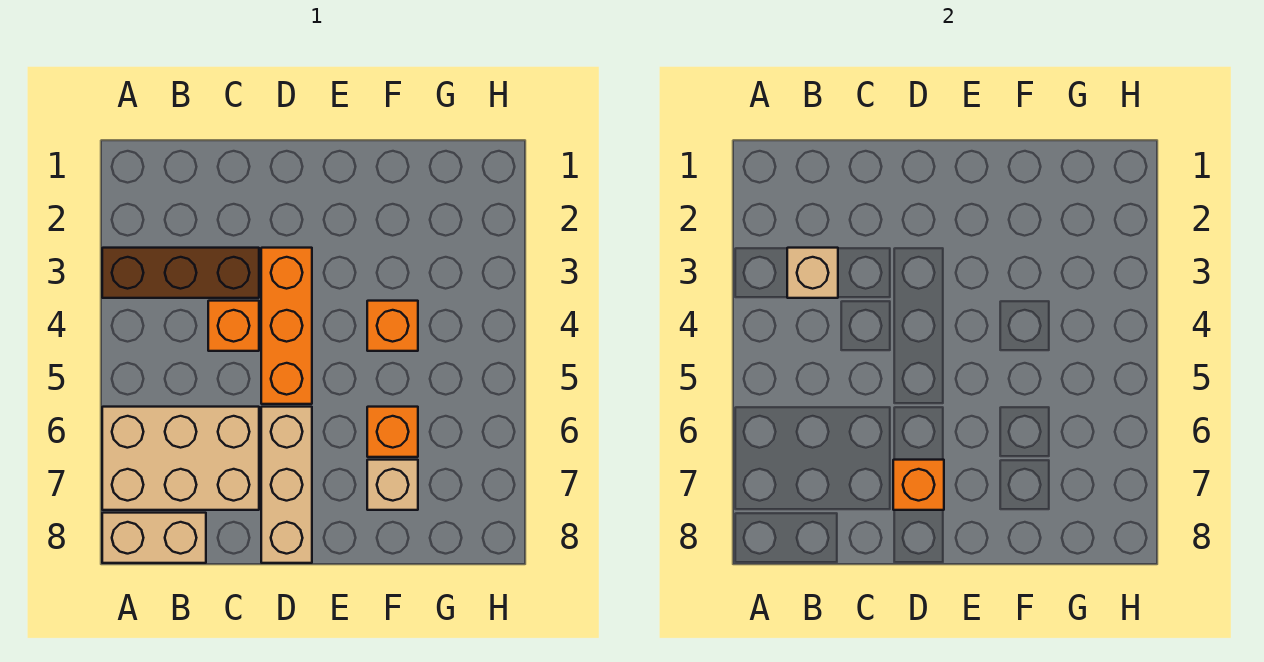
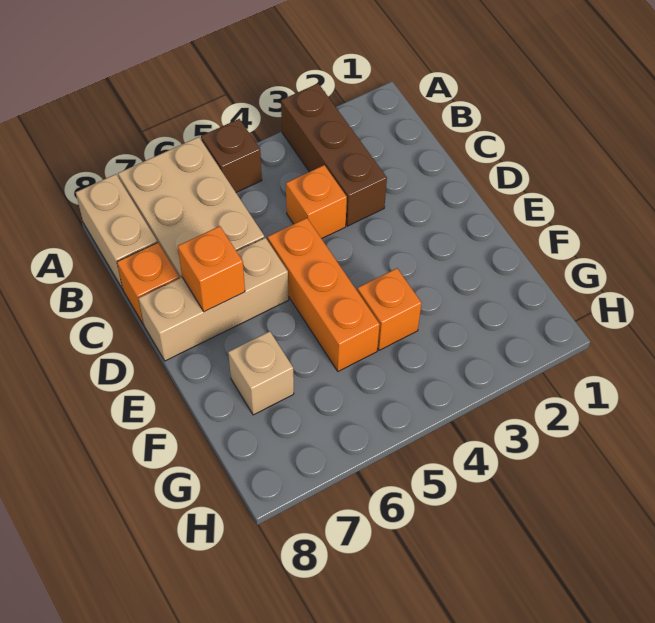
none -> brown brick A5 level 1
tan brick B3 level 2 -> none
orange brick D3:D5 level 1 -> orange brick D5:F5 level 1
orange brick F6 level 1 -> orange brick C8 level 1

